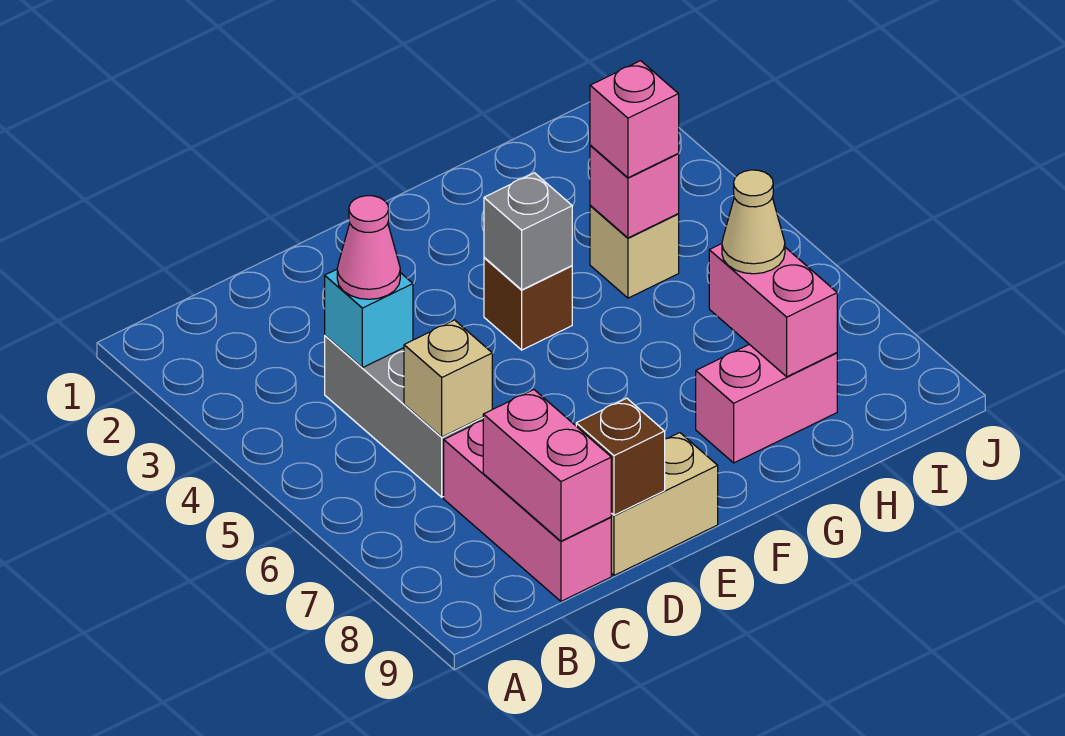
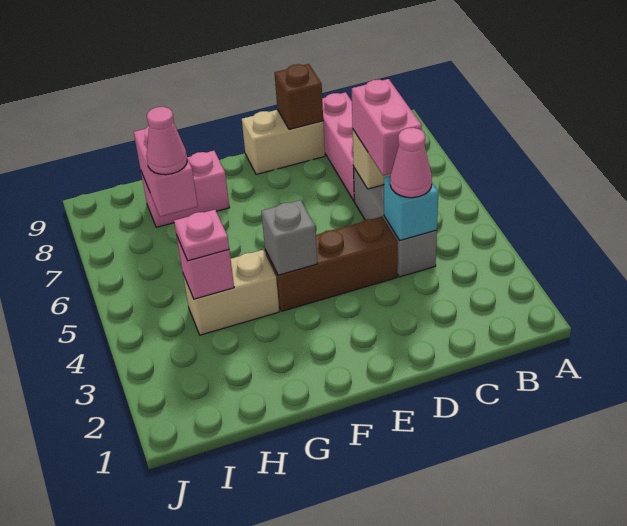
pink brick C8:C9 level 2 -> pink brick C5:C6 level 3
brown brick F4 level 1 -> brown brick D4:F4 level 1
tan brick H4 level 1 -> tan brick G4:H4 level 1
pink brick H4 level 3 -> pink plate H4 level 3
tan cone H7 level 3 -> pink cone H7 level 3

